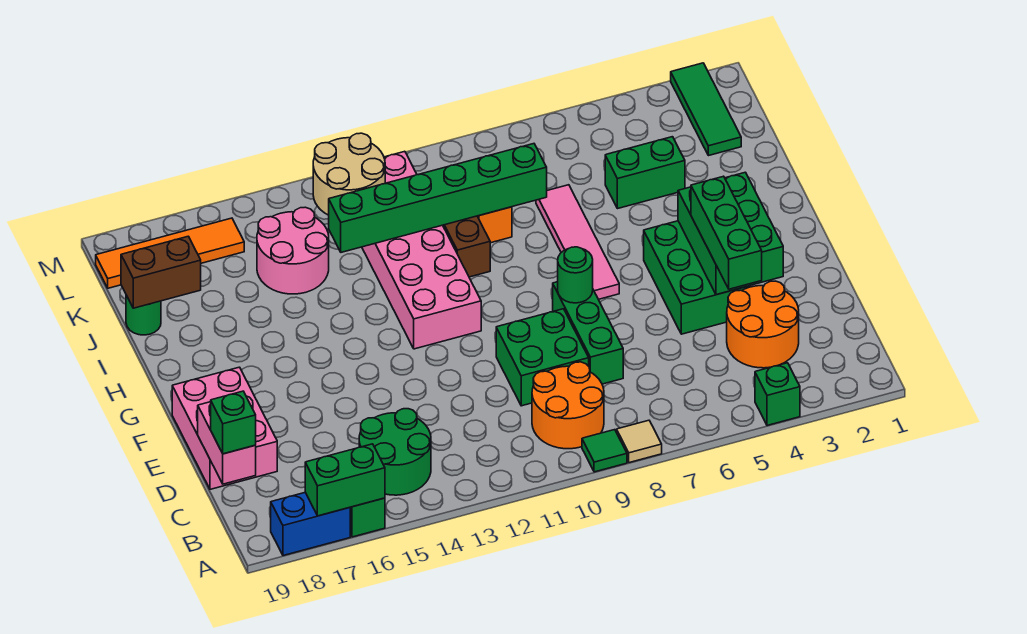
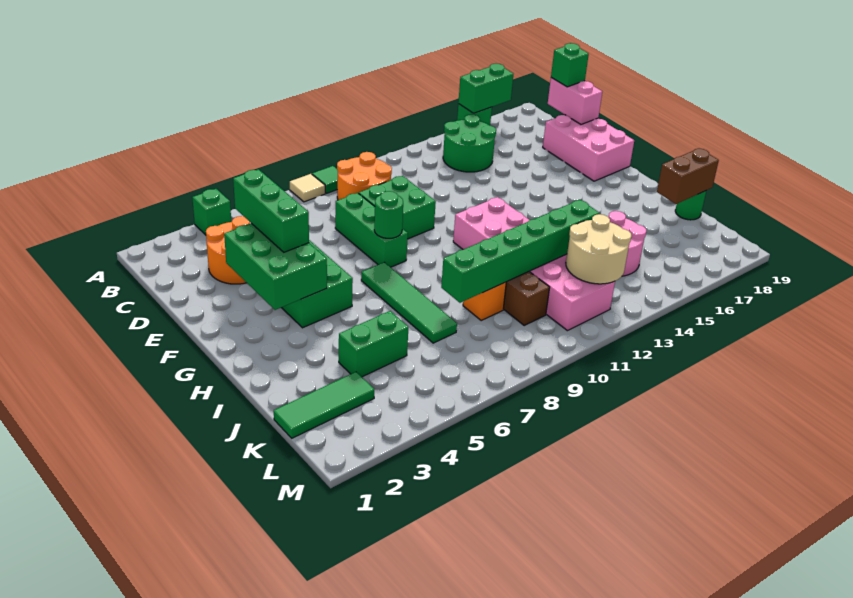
blue brick A17:A18 level 1 -> none
pink tile G7:J7 level 1 -> green tile G7:J7 level 1
green tile K2:M2 level 1 -> green tile K1:K3 level 1
orange tile L16:L19 level 1 -> none

